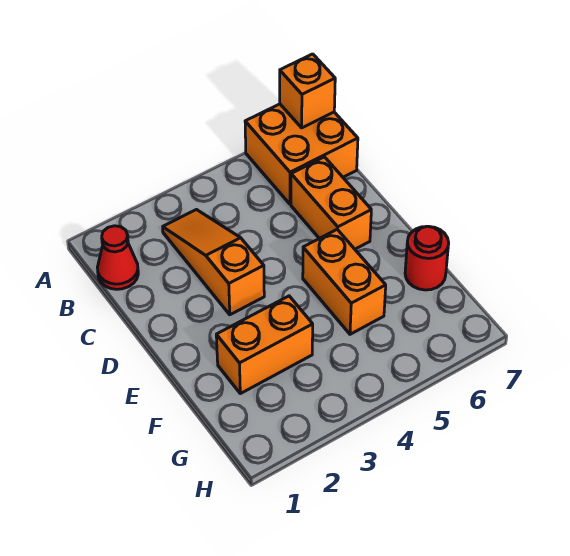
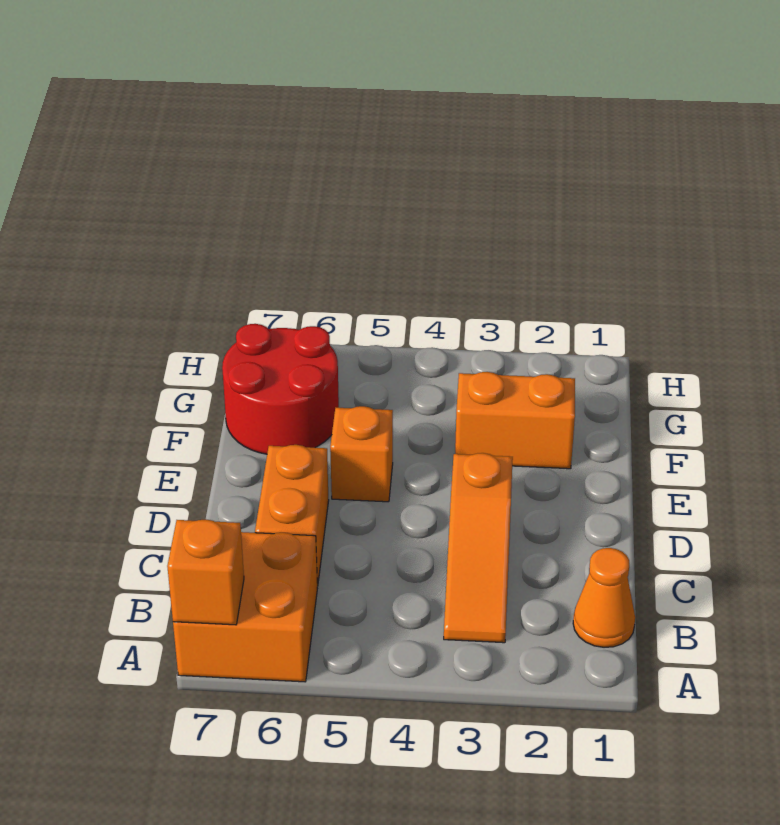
red cone B1 level 1 -> orange cone B1 level 1
orange brick E5:F5 level 1 -> orange brick E5 level 1
red round brick F7 level 1 -> red round brick F6:G7 level 1

